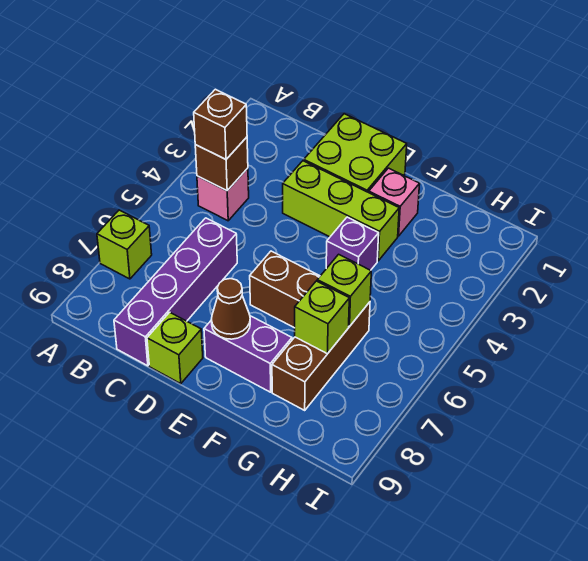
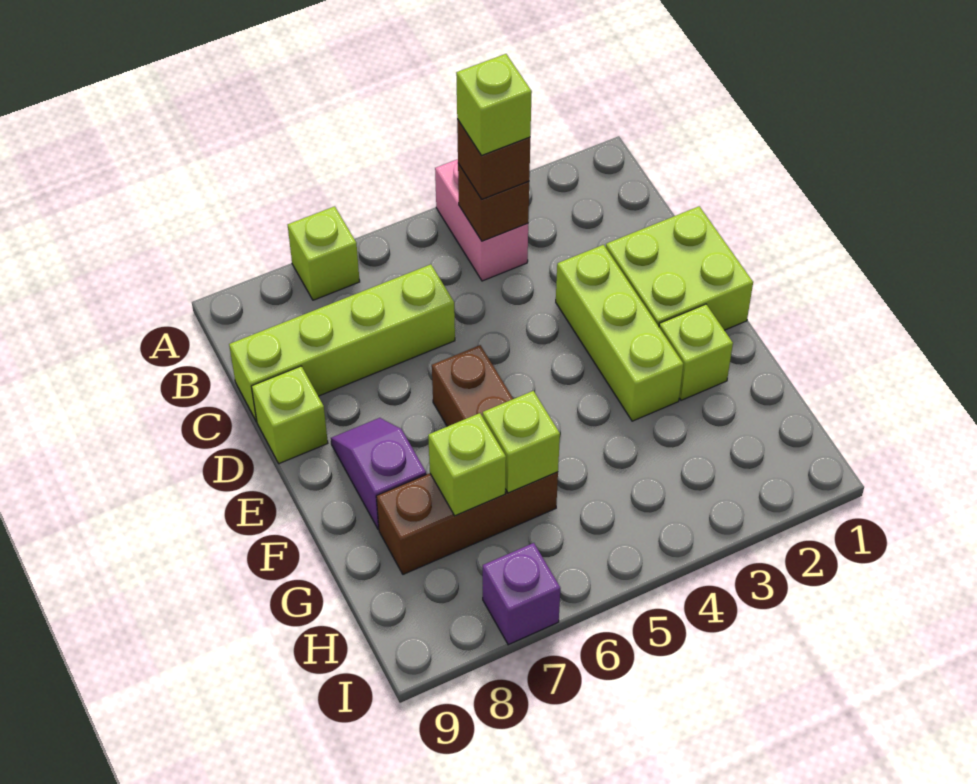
pink brick B4 level 1 -> pink brick A4:B4 level 1
none -> lime brick B4 level 4
purple brick C6:C9 level 1 -> lime brick C6:C9 level 1
purple brick E8:F8 level 1 -> purple slope E8:F8 level 1 top F
brown cone E8 level 2 -> none
pink brick F2 level 1 -> lime brick F2 level 1
purple brick F4 level 1 -> purple brick I7 level 1

